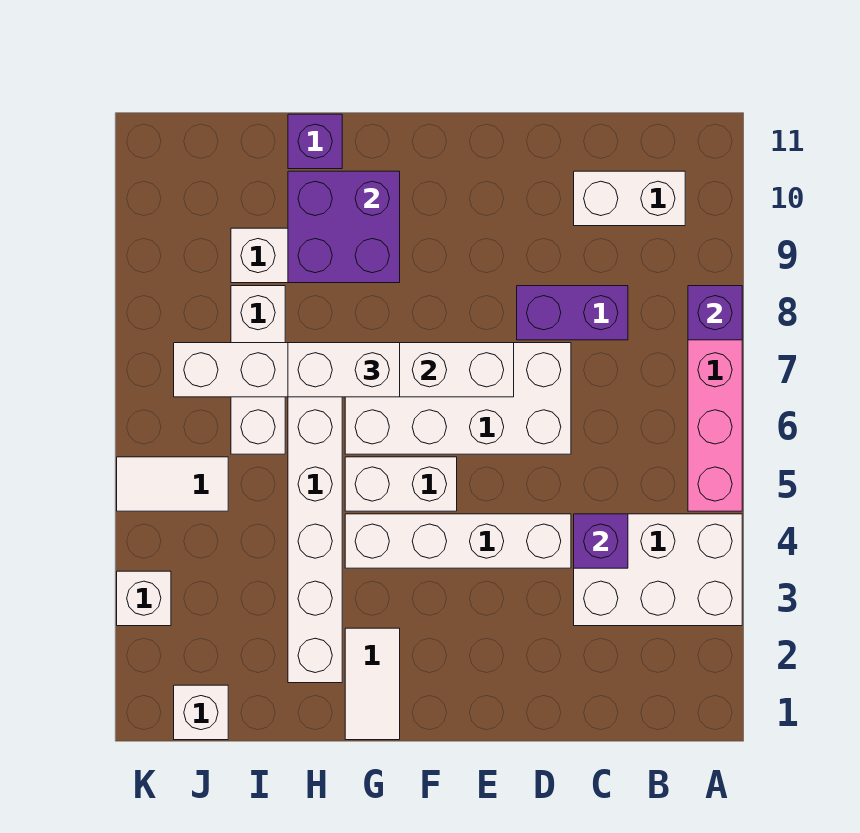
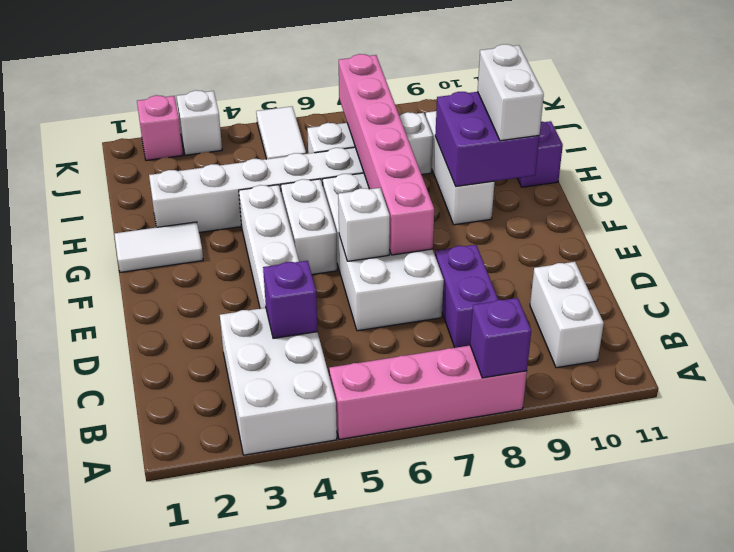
white brick E7:J7 level 2 -> pink brick E7:J7 level 2
white brick G7:H7 level 3 -> white brick G10:H10 level 3
white brick J1 level 1 -> white brick E6 level 2
none -> pink brick K2 level 1

